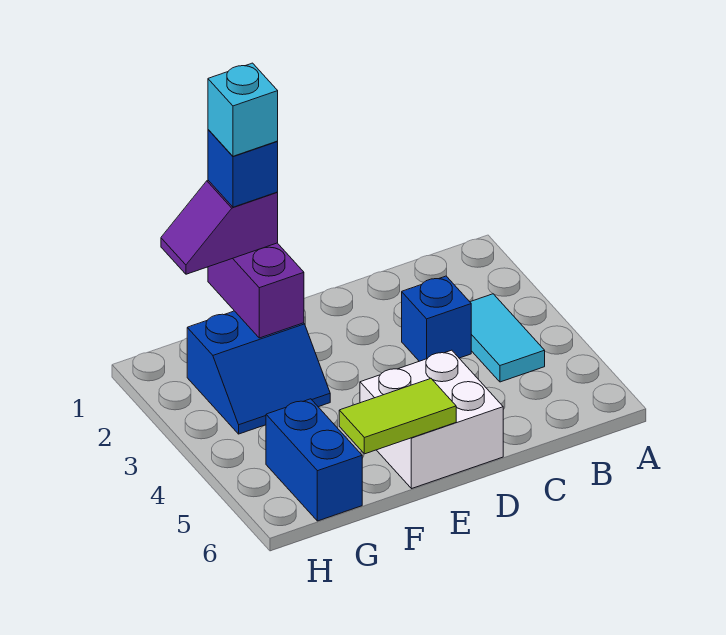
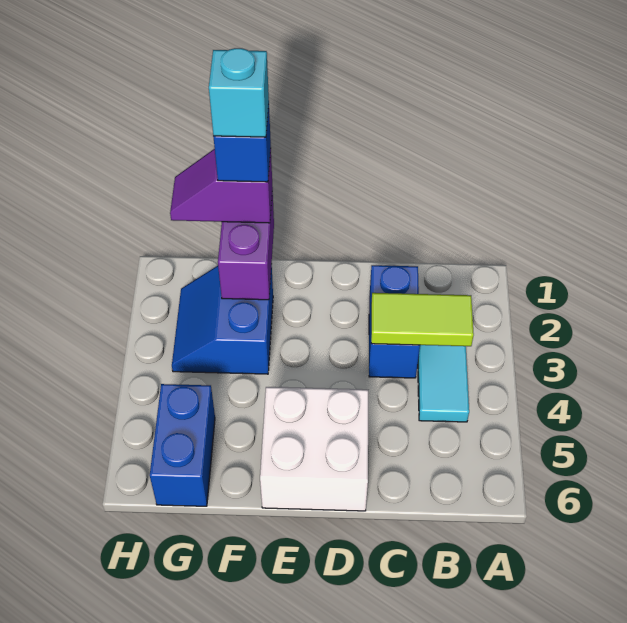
blue brick C3 level 1 -> blue brick C2:C3 level 1
lime tile E6:F6 level 2 -> lime tile B3:C3 level 2
blue slope F2:G3 level 1 top 2 -> blue slope F2:G3 level 1 top F

